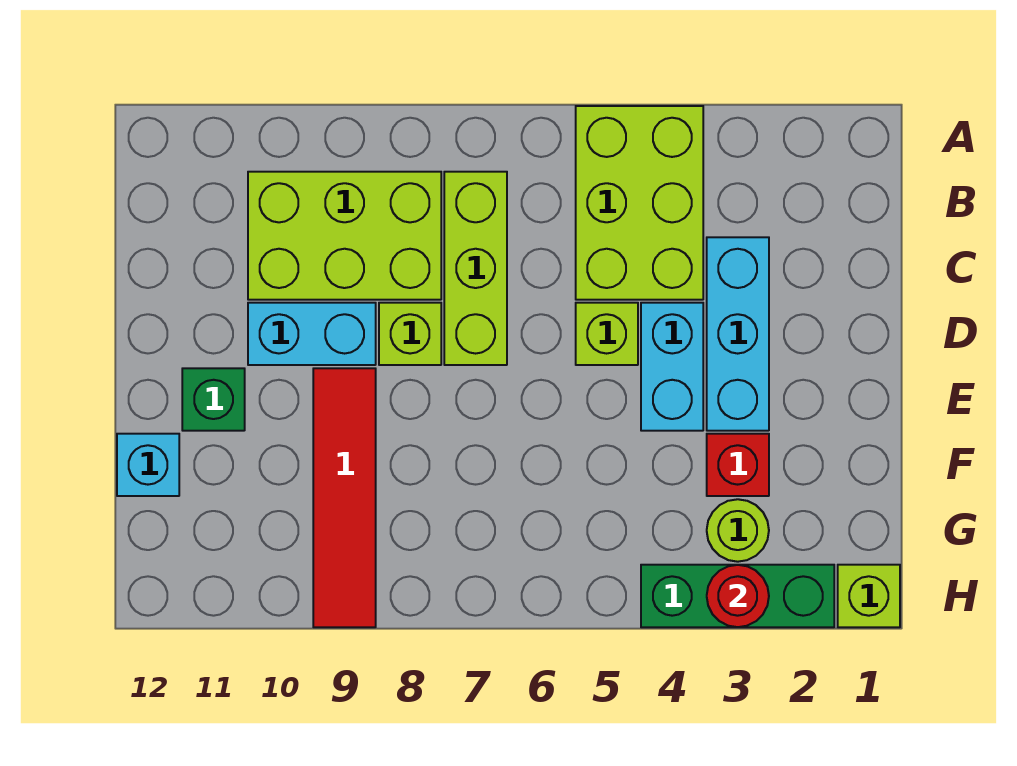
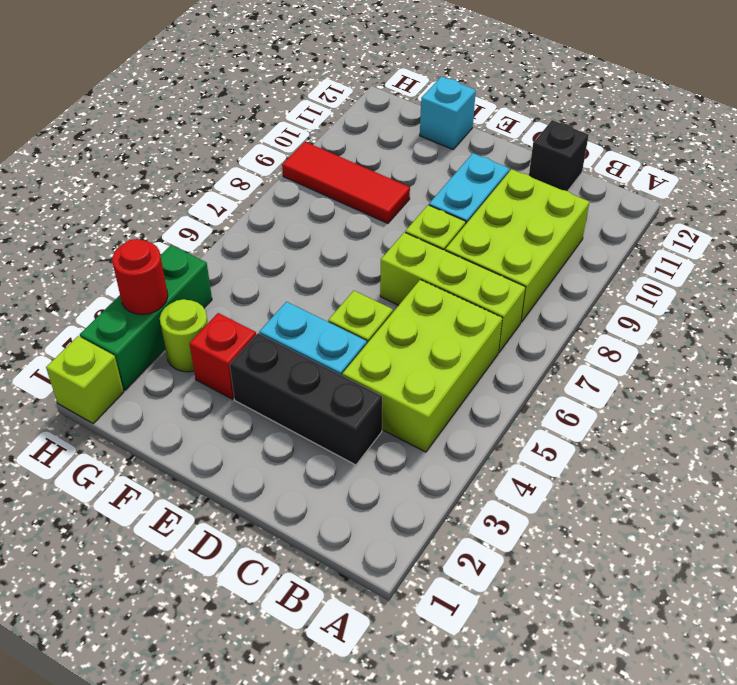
lime brick A4:C5 level 1 -> lime brick B4:C6 level 1
cyan brick C3:E3 level 1 -> black brick C3:E3 level 1
none -> black brick C12 level 1
red tile E9:H9 level 1 -> red tile F9:H9 level 1
green brick E11 level 1 -> none

